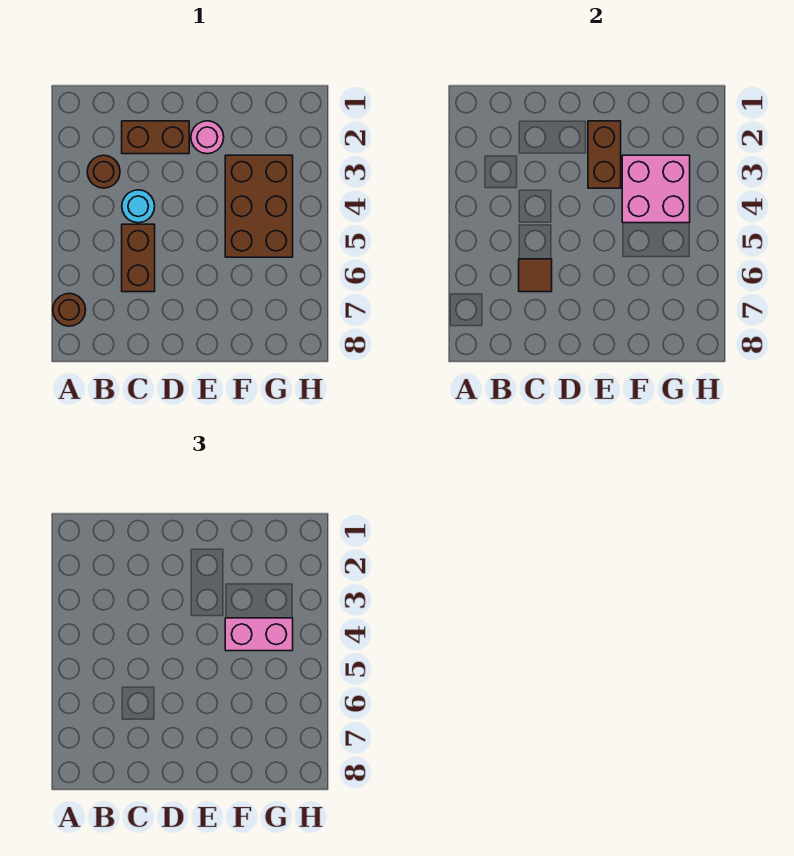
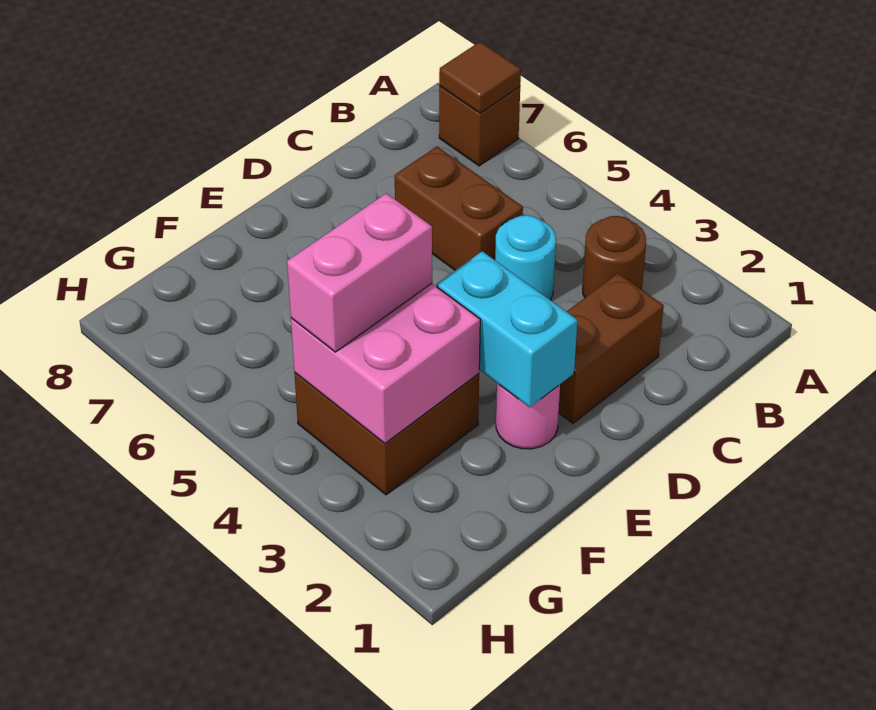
brown round brick A7 level 1 -> brown brick A7 level 1
brown tile C6 level 2 -> brown tile A7 level 2
brown brick E2:E3 level 2 -> cyan brick E2:E3 level 2
brown brick F3:G5 level 1 -> brown brick F3:G4 level 1

